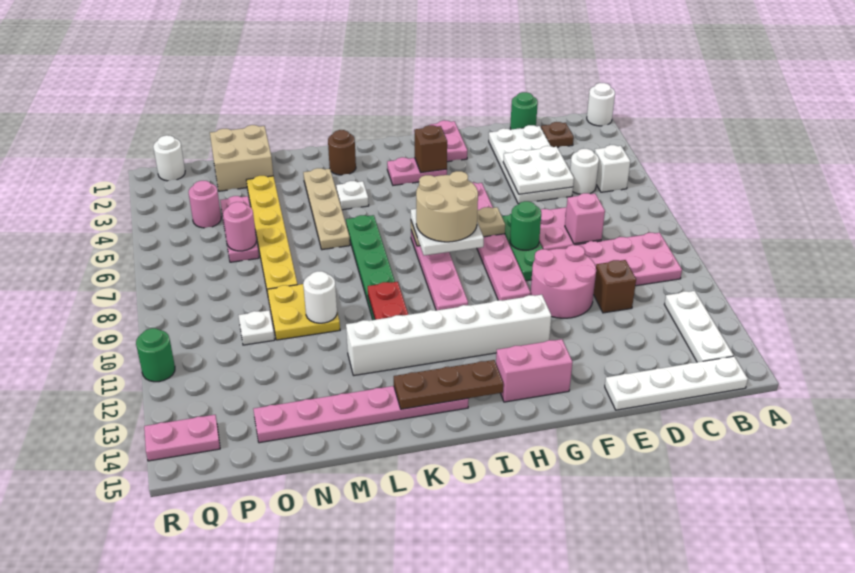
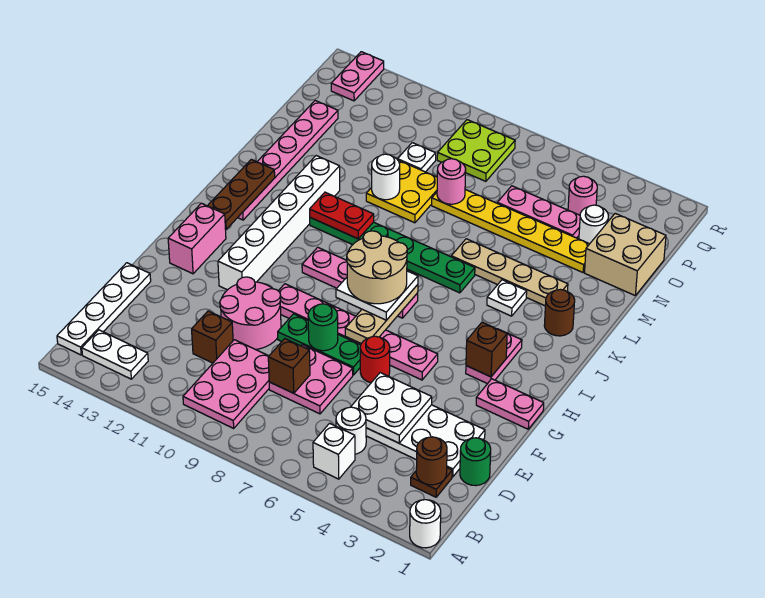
white plate B12:B14 level 1 -> white plate B13:B14 level 1
none -> brown round brick C2 level 2
pink brick D8 level 2 -> brown brick D8 level 2
none -> red round brick F6 level 1
pink round brick O6 level 2 -> pink round brick N8 level 2
none -> lime plate P8:Q9 level 1
white round brick Q1 level 1 -> white round brick O3 level 1
green round brick R11 level 1 -> none

